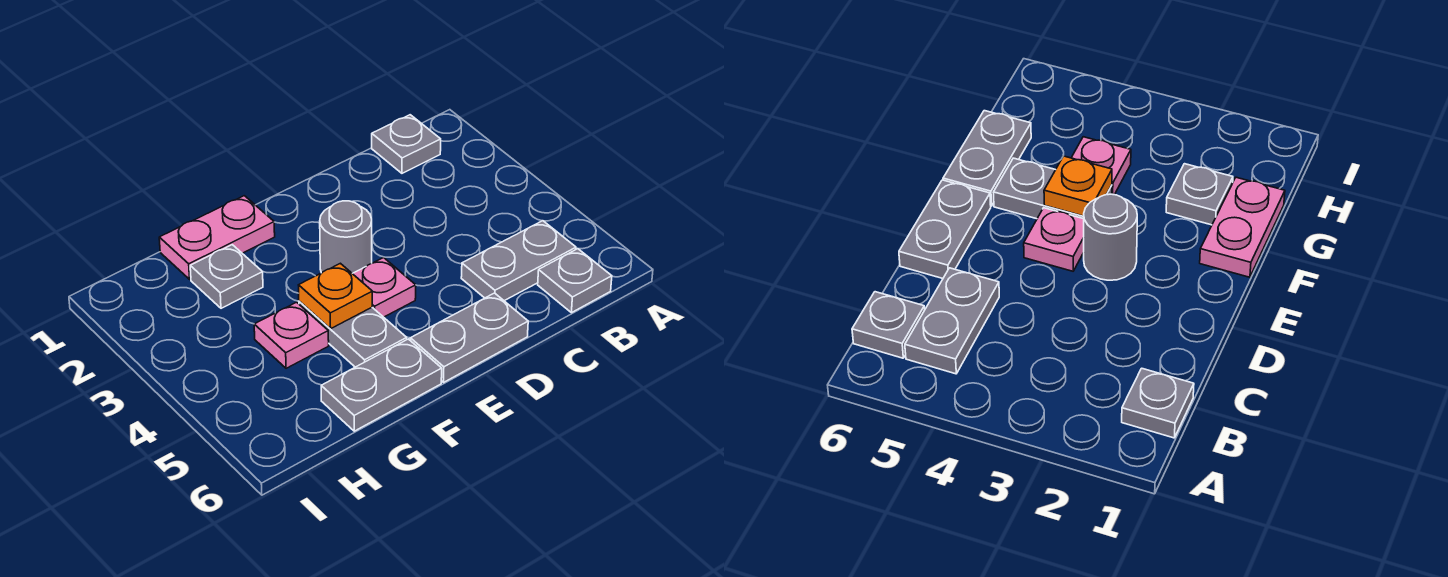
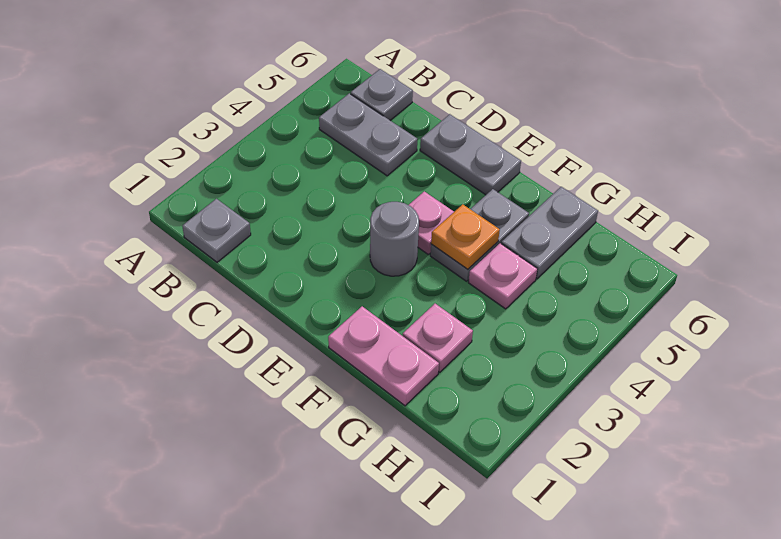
grey plate F6:G6 level 1 -> grey plate G5:G6 level 1
grey plate G2 level 1 -> pink plate G2 level 1

